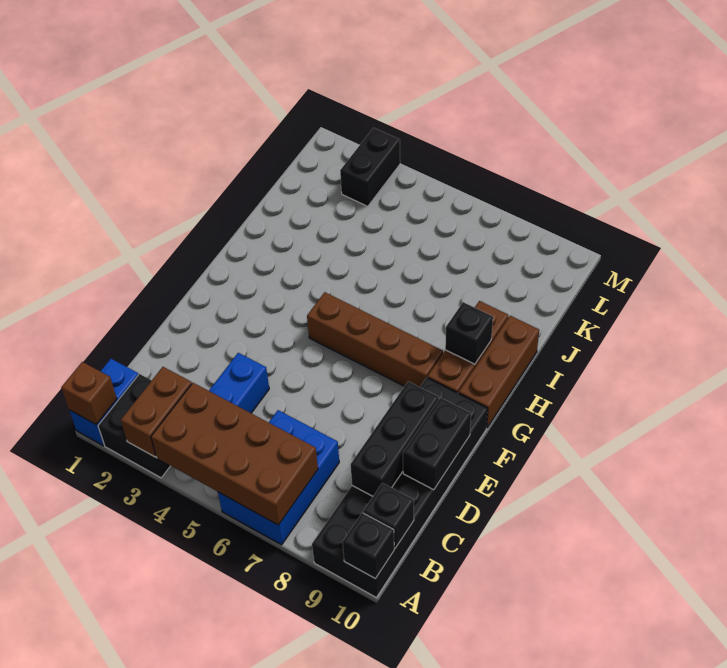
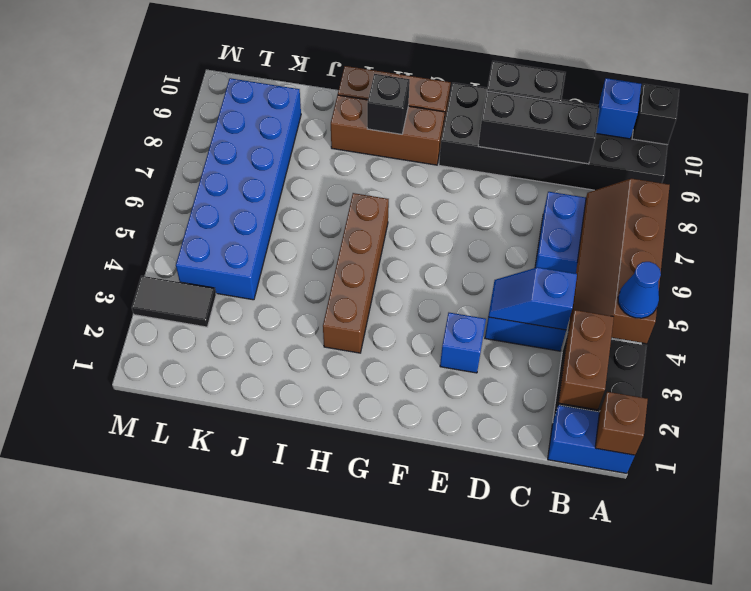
brown brick A3:B3 level 2 -> brown brick B2:B3 level 2
brown brick A4:B7 level 2 -> brown slope A4:B7 level 2 top A
none -> blue cone A4 level 3
black brick B10 level 2 -> blue brick B10 level 2
none -> blue slope C4:D4 level 2 top C
none -> blue brick E3 level 1
brown brick G5:G8 level 1 -> brown brick H3:H6 level 1
none -> blue brick K4:L9 level 1
black brick L3:M3 level 1 -> black tile L3:M3 level 1

